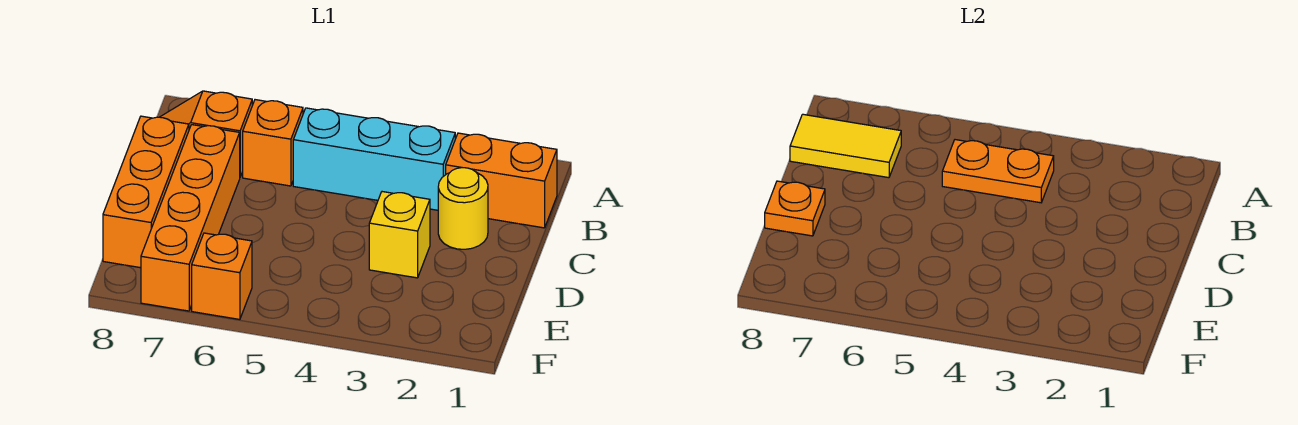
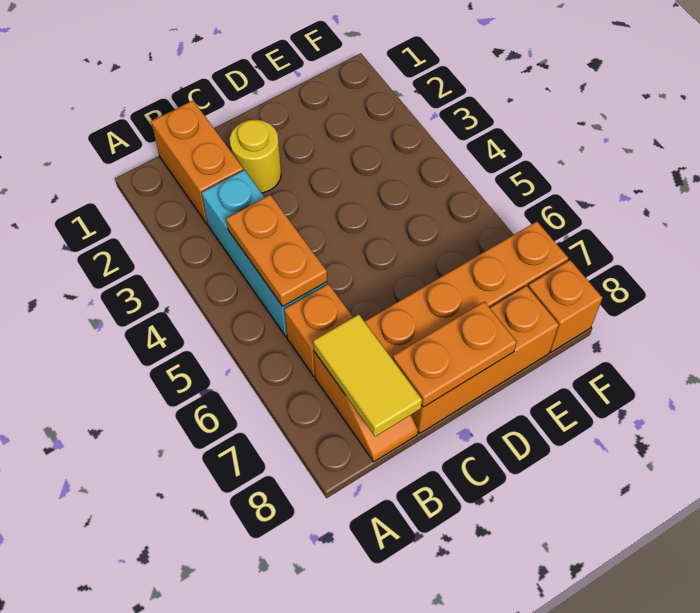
yellow brick D3 level 1 -> none
orange plate D8 level 2 -> orange plate C8:D8 level 2
orange brick F6 level 1 -> orange brick F8 level 1

